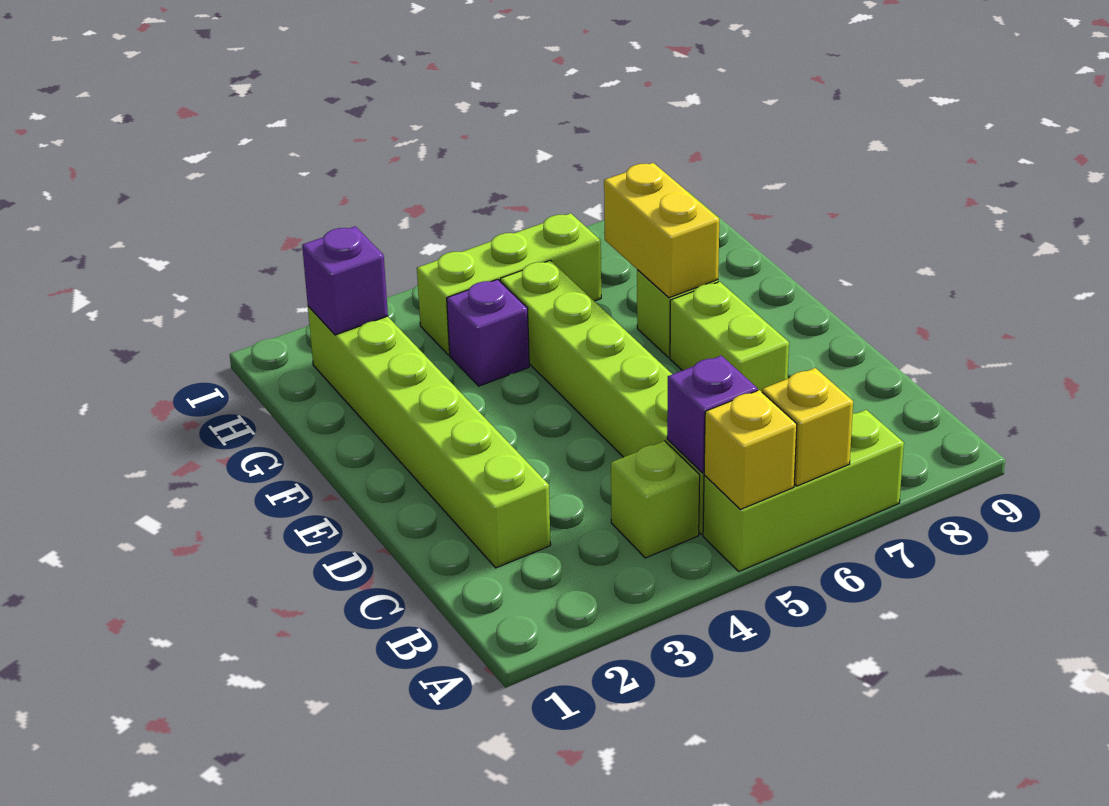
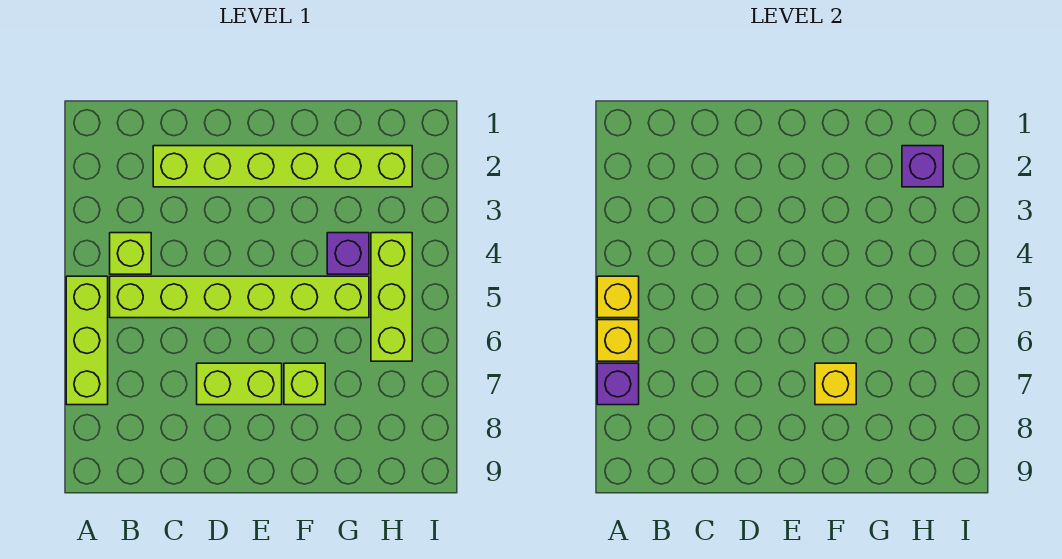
purple brick B5 level 2 -> purple brick A7 level 2
yellow brick F7:G7 level 2 -> yellow brick F7 level 2

